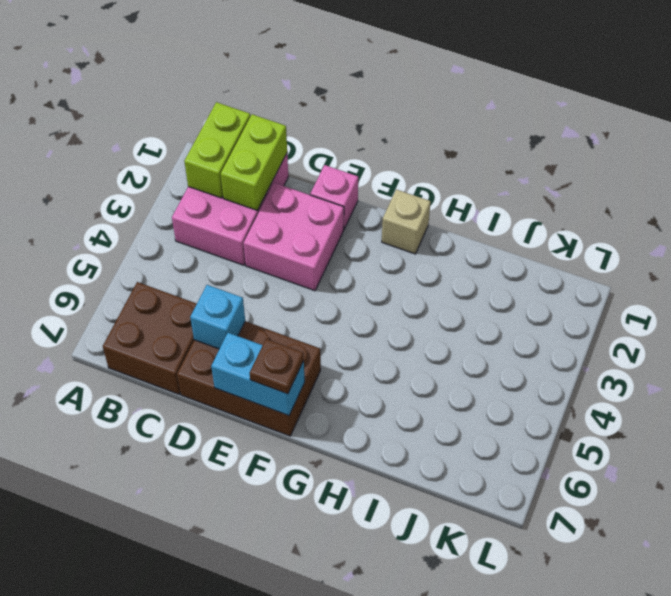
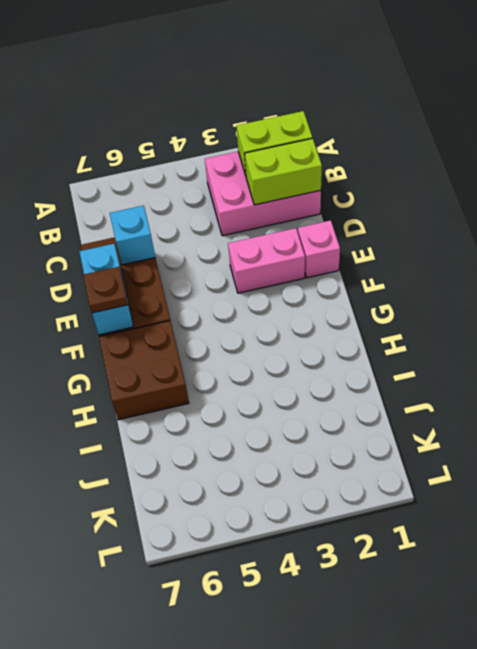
brown brick B6:C7 level 1 -> brown brick G6:H7 level 1
pink brick D2:E3 level 1 -> pink brick E2:E3 level 1
tan brick G1 level 1 -> none

